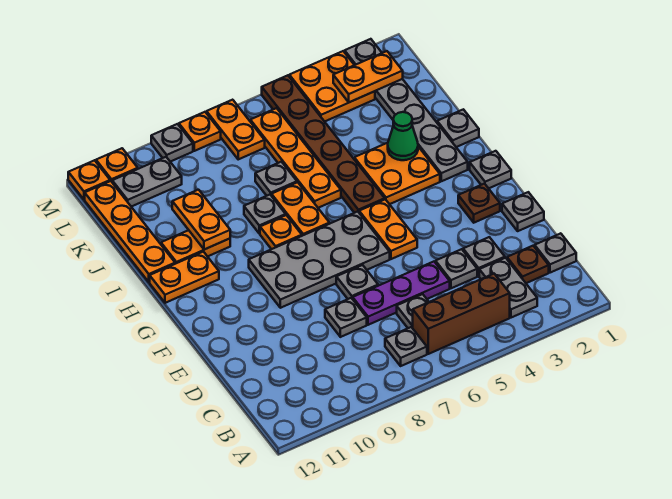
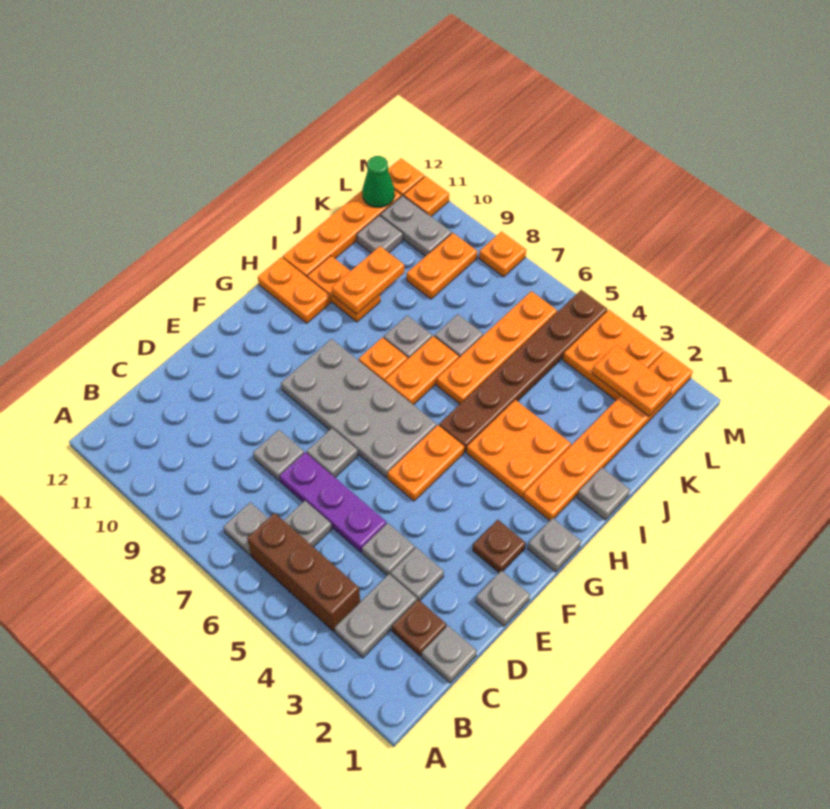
grey plate H2:M2 level 1 -> orange plate H2:M2 level 1
green cone I3 level 2 -> green cone L12 level 2
orange plate L7:M7 level 1 -> orange plate K9:L9 level 1
grey plate M9 level 1 -> grey plate K11 level 1

